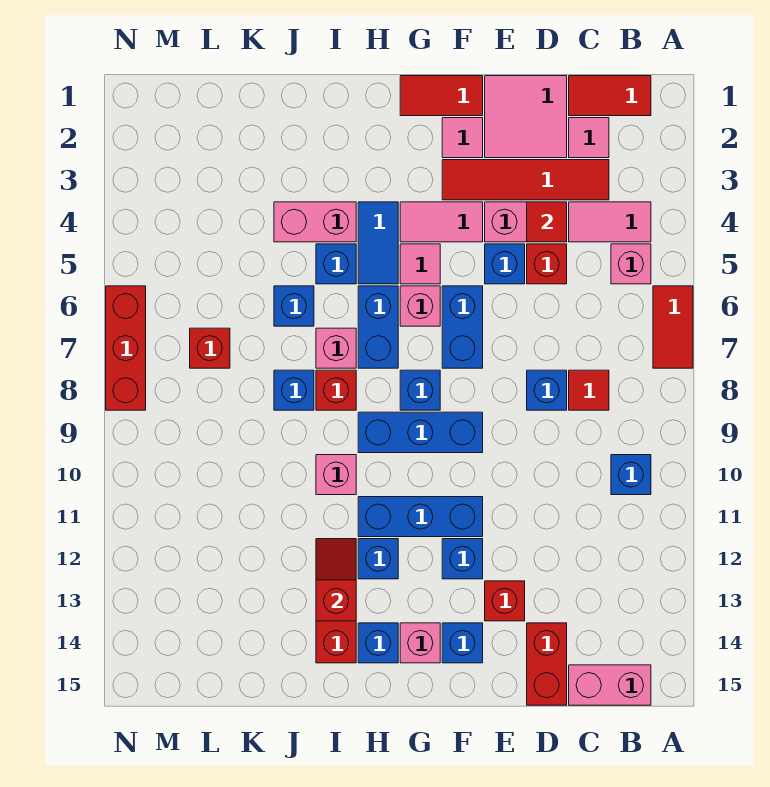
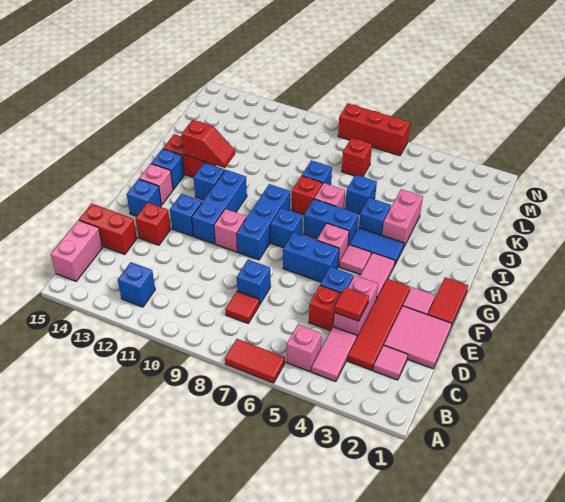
red tile B1:C1 level 1 -> none
blue brick B10 level 1 -> blue brick B12 level 1
pink brick I10 level 1 -> pink brick F10 level 1

